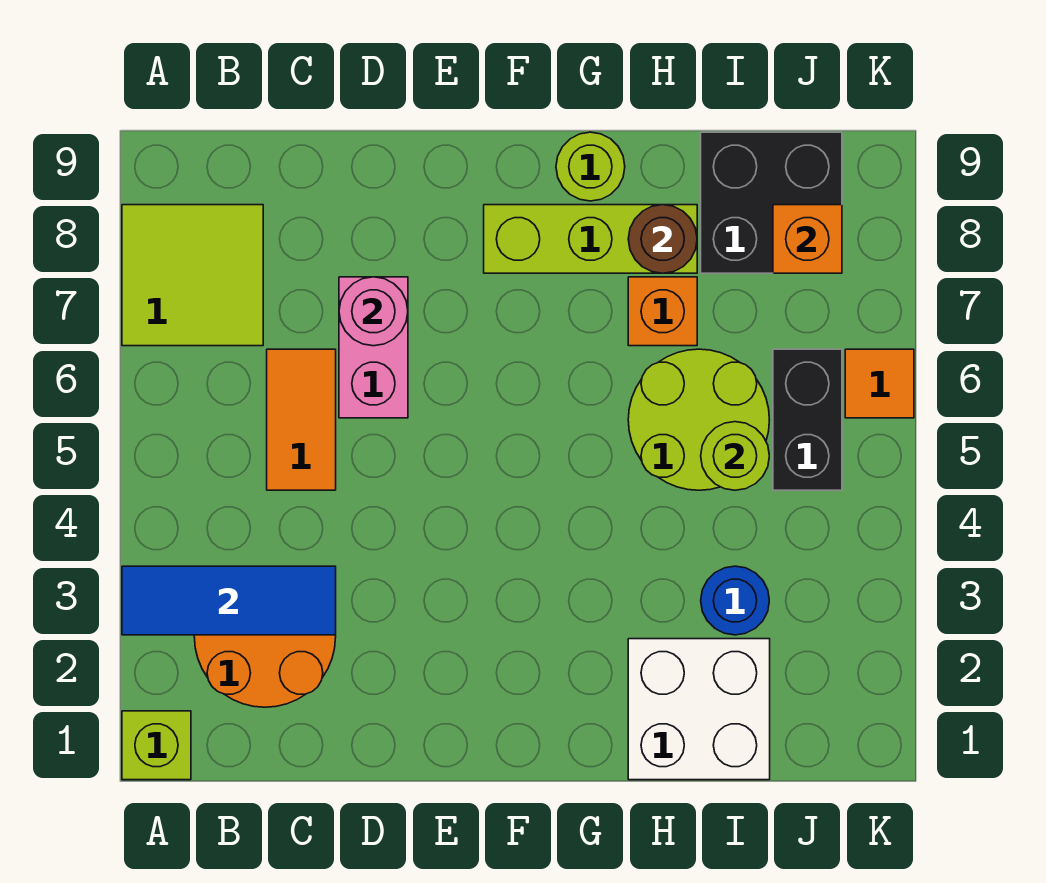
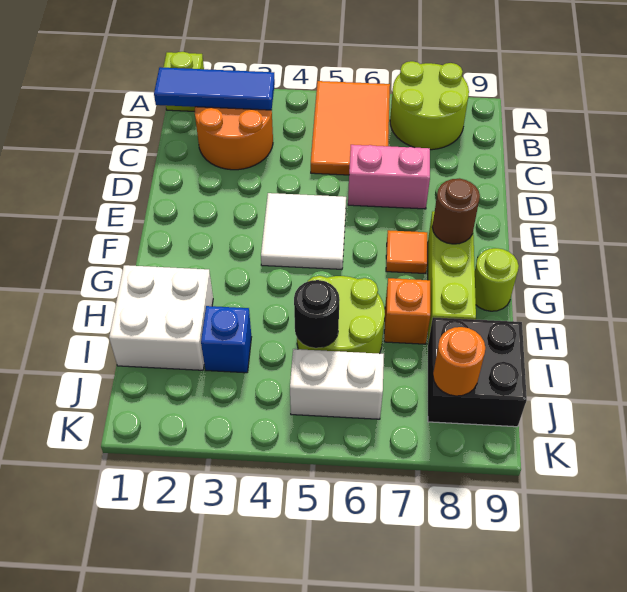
blue tile A3:C3 level 2 -> blue tile B1:B3 level 2
lime tile A7:B8 level 1 -> lime round brick A7:B8 level 1
orange tile C5:C6 level 1 -> orange tile A5:C6 level 1
pink round brick D7 level 2 -> none
none -> white tile E4:F5 level 1
brown round brick H8 level 2 -> brown round brick F8 level 2
blue round brick I3 level 1 -> blue brick I3 level 1
lime round brick I5 level 2 -> black round brick I5 level 2
black brick J5:J6 level 1 -> white brick J5:J6 level 1
orange brick J8 level 2 -> orange round brick J8 level 2
orange tile K6 level 1 -> orange tile F7 level 1

